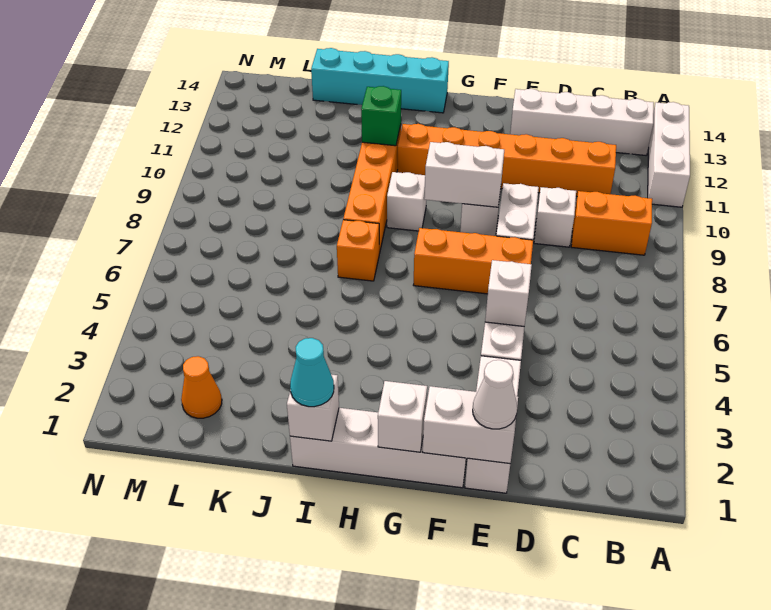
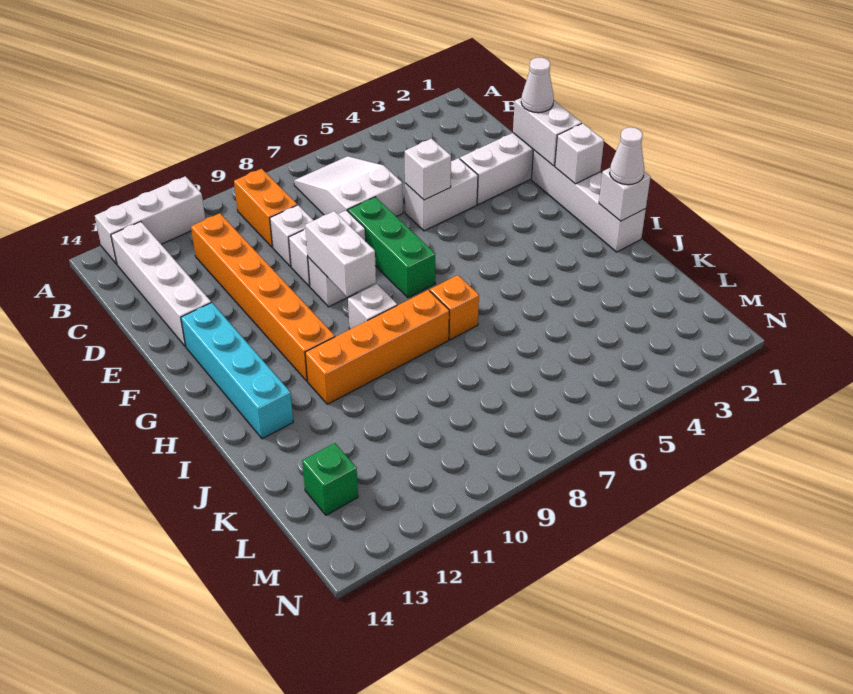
none -> white slope B6:D7 level 1 top D
orange brick E7:G7 level 1 -> green brick E7:G7 level 1
cyan brick H14:K14 level 1 -> cyan brick F13:I13 level 1
cyan cone I1 level 3 -> white cone I1 level 3
green brick I11 level 2 -> green brick L13 level 1
orange cone L2 level 1 -> none

